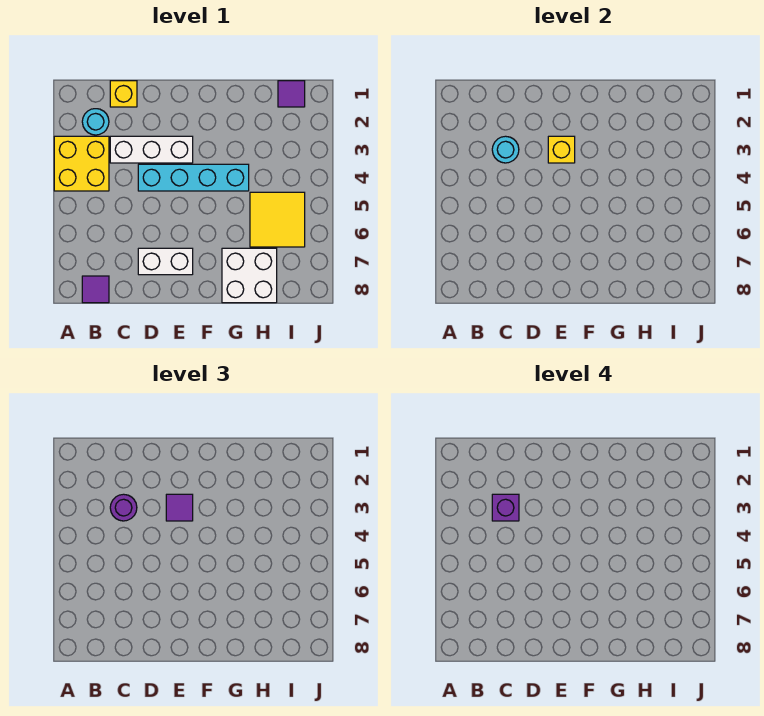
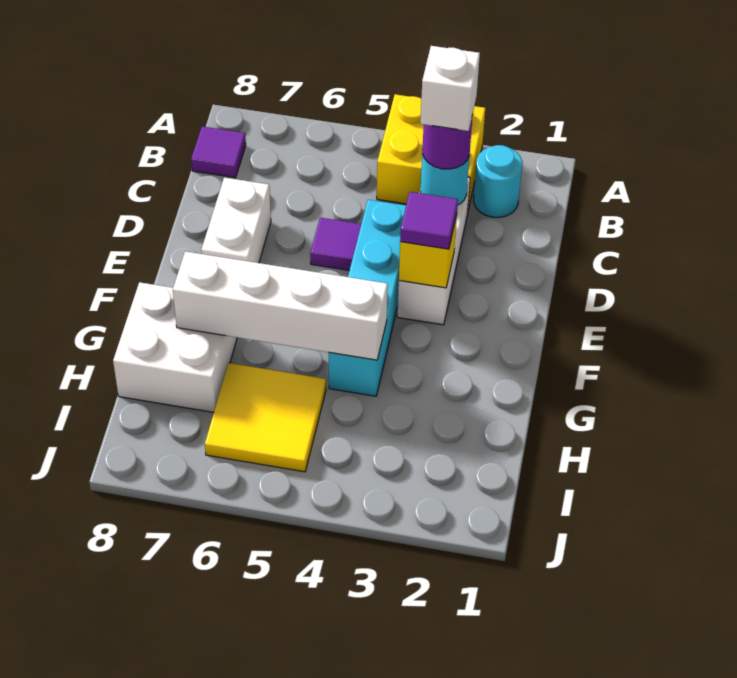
yellow brick C1 level 1 -> none
purple brick C3 level 4 -> white brick C3 level 4
none -> white brick G4:G7 level 2
purple tile I1 level 1 -> purple tile D5 level 1

